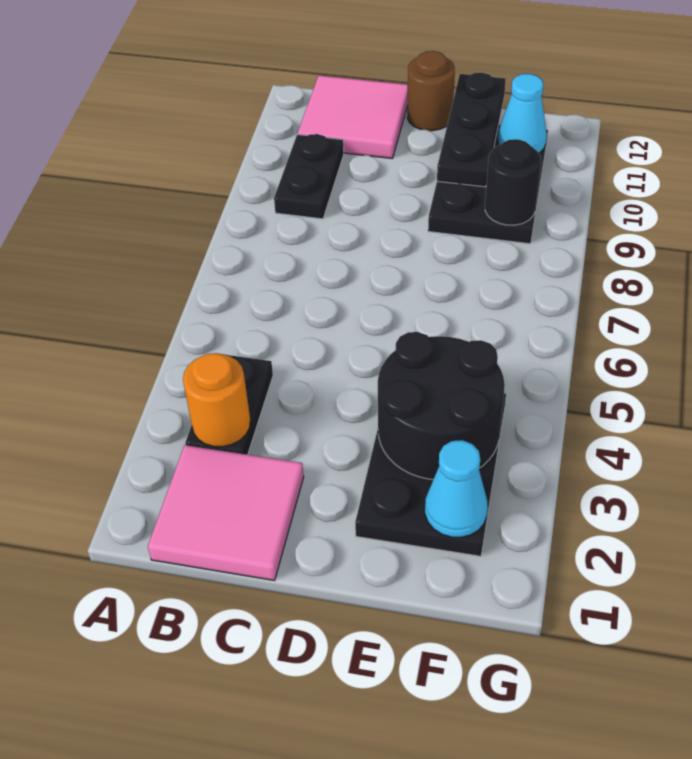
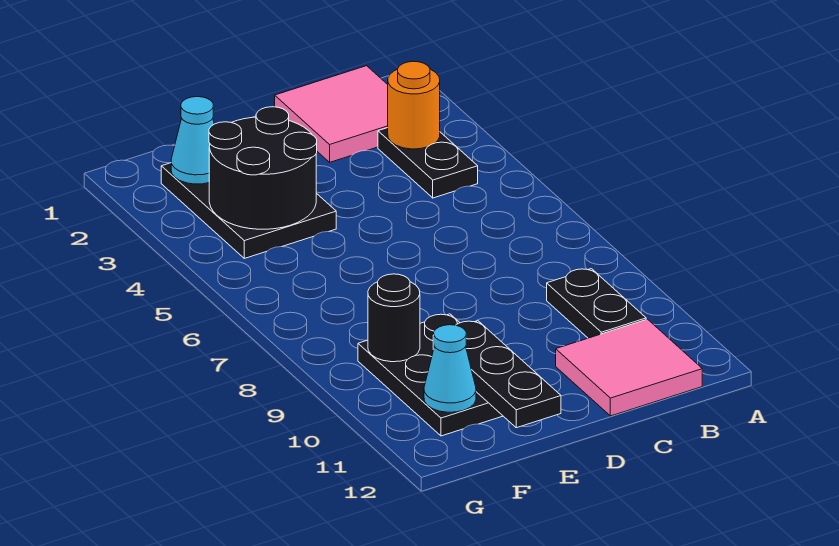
brown round brick D12 level 1 -> none

